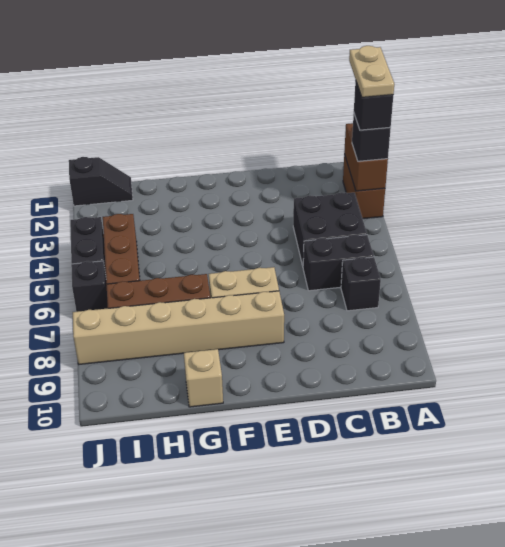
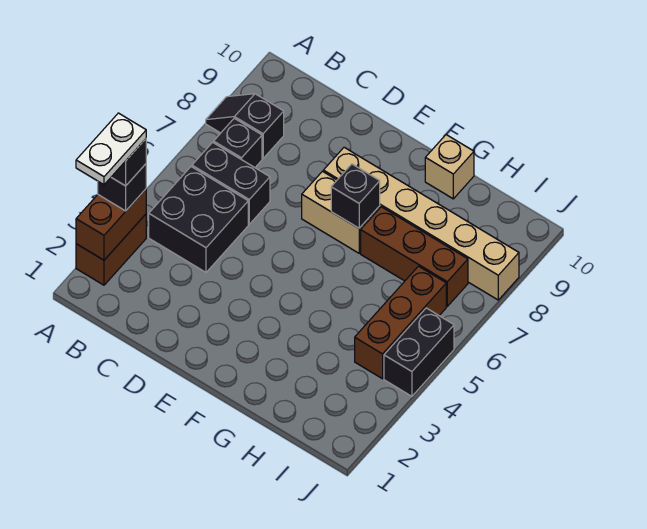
tan plate A2:A3 level 5 -> white plate A2:A3 level 5
black slope I1:J1 level 1 top J -> black slope A8:B8 level 1 top B
black brick J6 level 1 -> black brick F7 level 2

